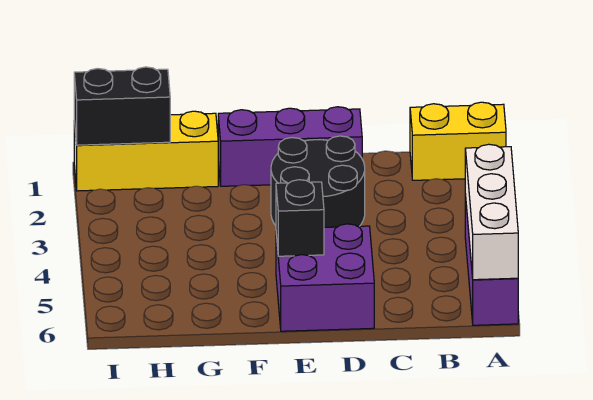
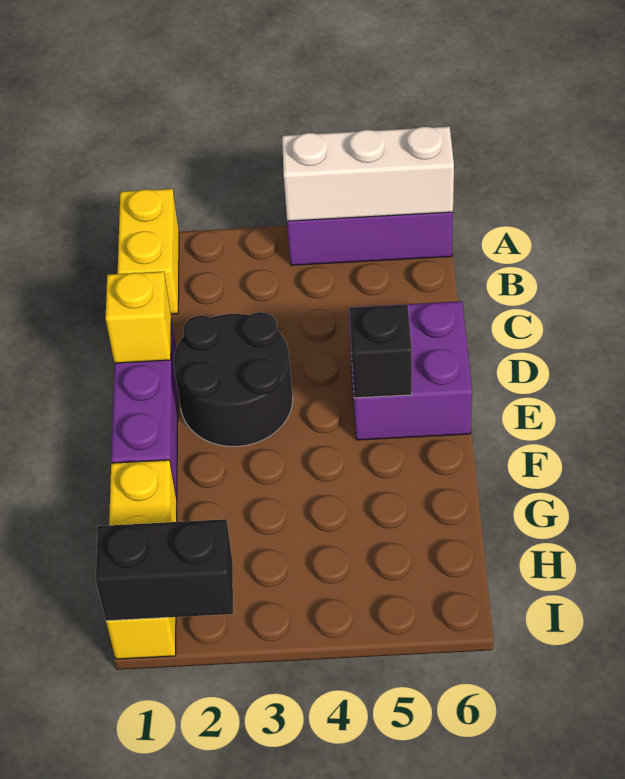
none -> yellow brick D1 level 2
black brick H1:I1 level 2 -> black brick I1:I2 level 2

